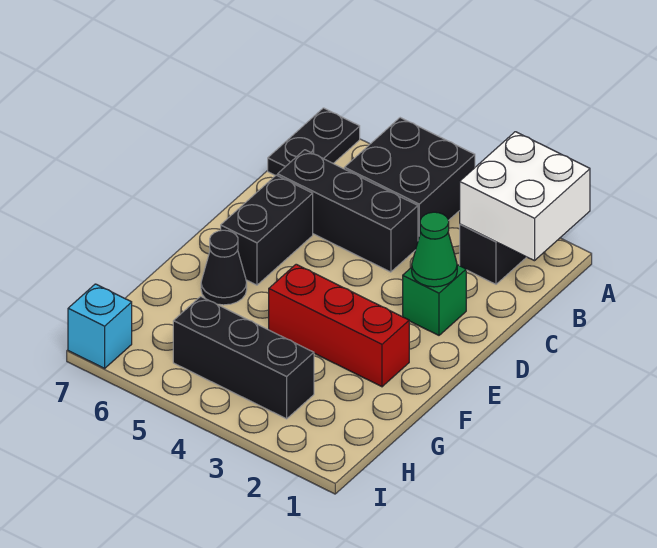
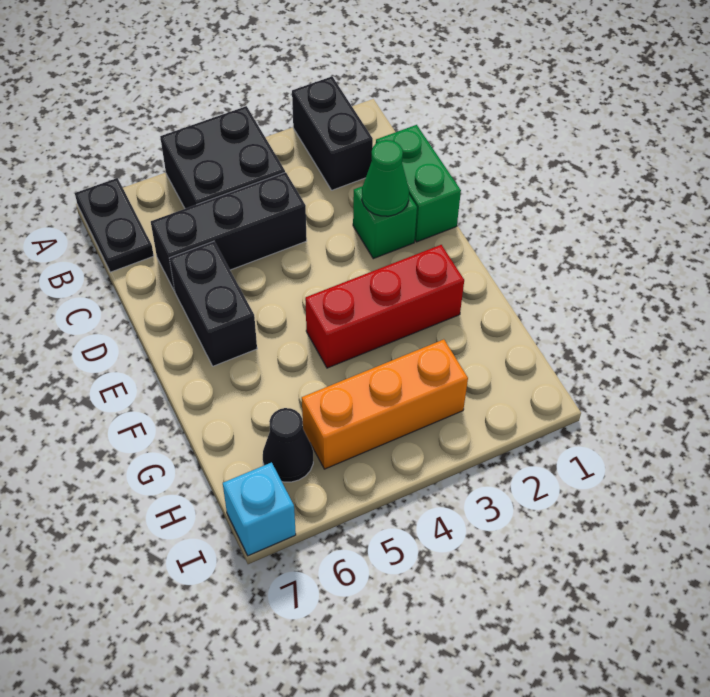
white brick A1:B2 level 2 -> none
none -> green brick C1:D1 level 1
black cone F6 level 1 -> black cone H6 level 1
black brick H3:H5 level 1 -> orange brick H3:H5 level 1

